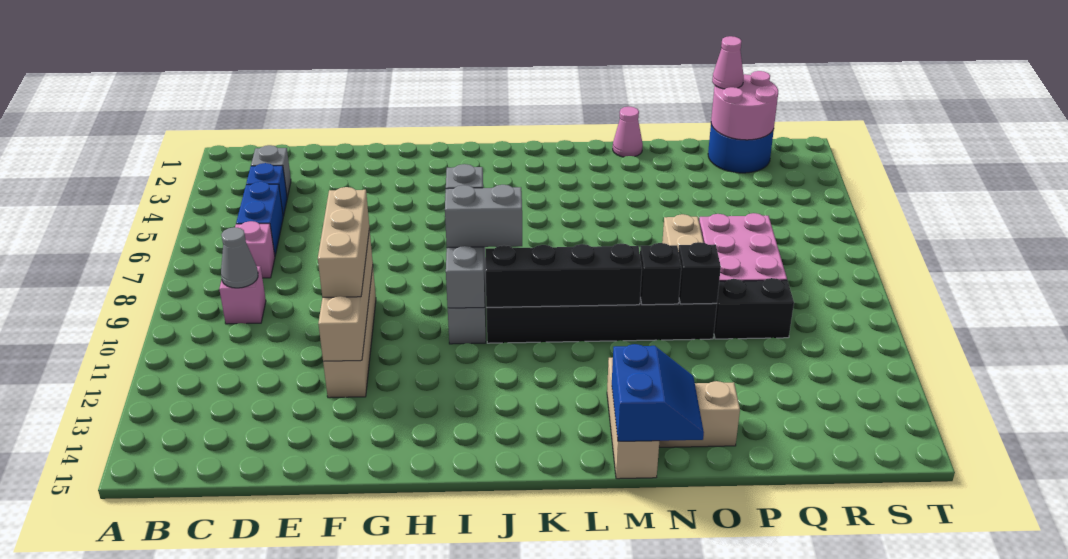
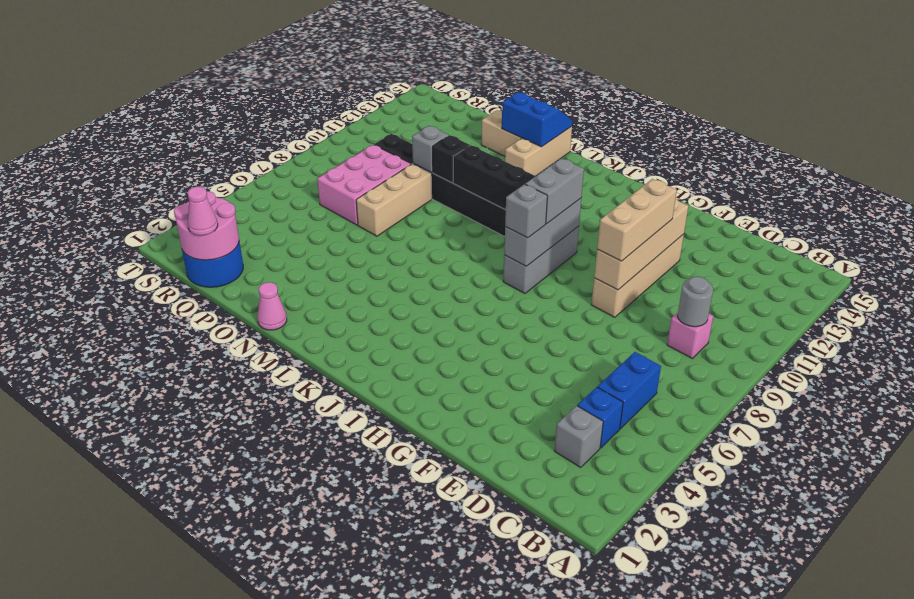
pink brick C7 level 1 -> none
grey cone C9 level 2 -> grey round brick C9 level 2
grey brick I9:J9 level 3 -> grey brick I9:I10 level 3
blue slope M14:N15 level 2 top M -> blue slope M14:N15 level 2 top 14
black brick O10 level 2 -> grey brick O10 level 2

